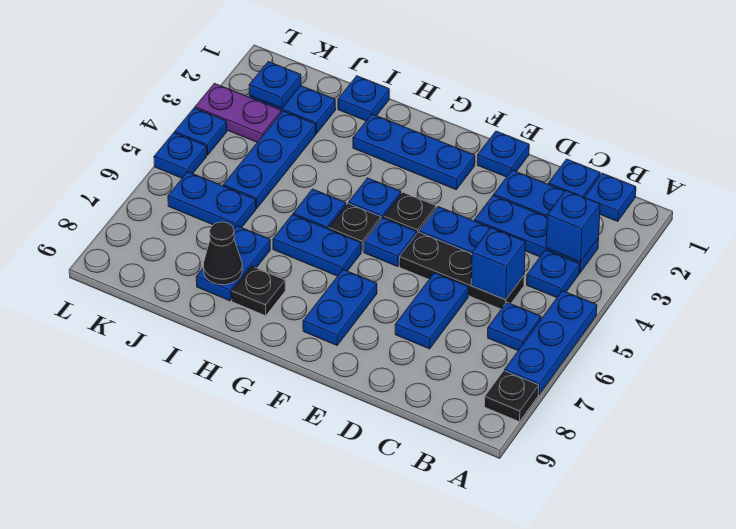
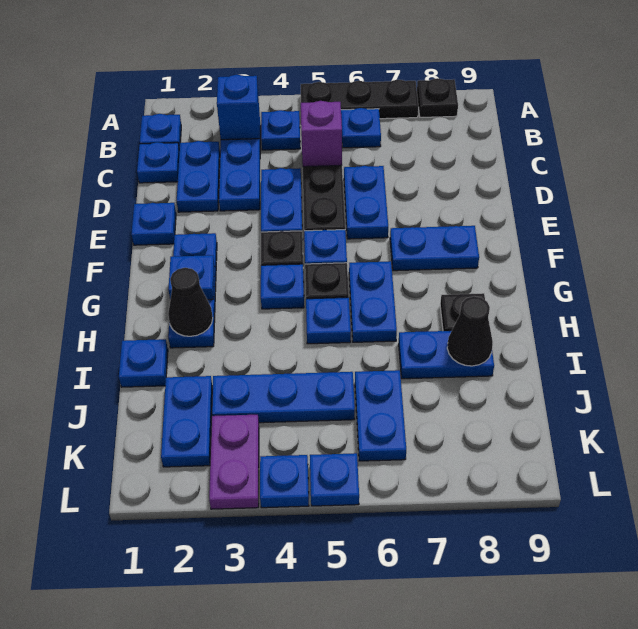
blue plate A5:A7 level 1 -> black plate A5:A7 level 1
blue brick C5 level 2 -> purple brick C5 level 2
blue plate D6:D7 level 1 -> blue plate D6:E6 level 1
none -> black cone H2 level 2
blue plate K2 level 2 -> blue plate G2 level 2

